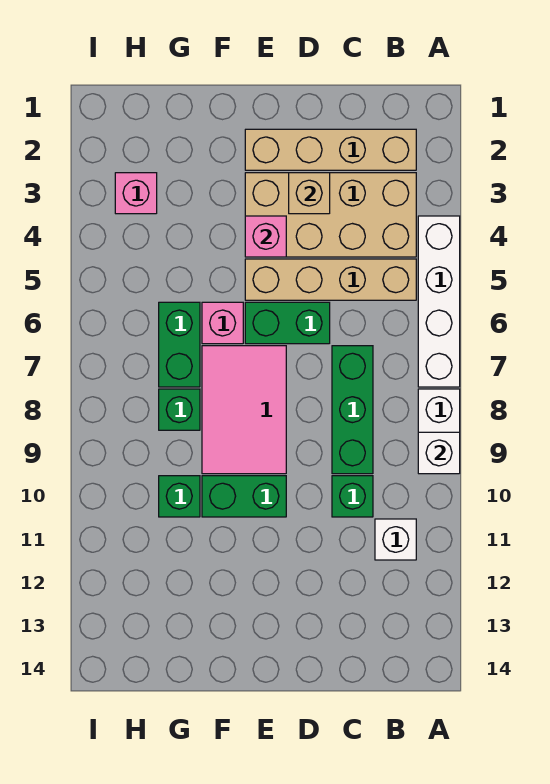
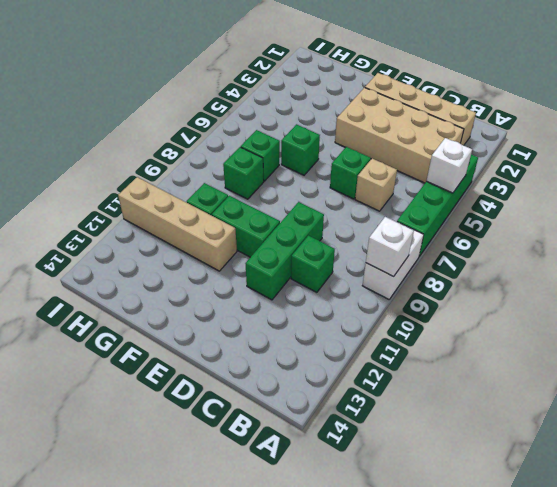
white brick A4:A7 level 1 -> green brick A4:A7 level 1
tan brick B5:E5 level 1 -> tan brick F11:I11 level 1
white brick B11 level 1 -> white brick A5 level 2
green brick C7:C9 level 1 -> green brick D9:D11 level 1
tan brick D3 level 2 -> tan brick C6 level 1
green brick D6:E6 level 1 -> green brick D6 level 1
pink brick E4 level 2 -> none
pink tile E7:F9 level 1 -> none
pink brick F6 level 1 -> green brick F6 level 1
green brick G6:G7 level 1 -> green brick G7 level 1
pink brick H3 level 1 -> none

